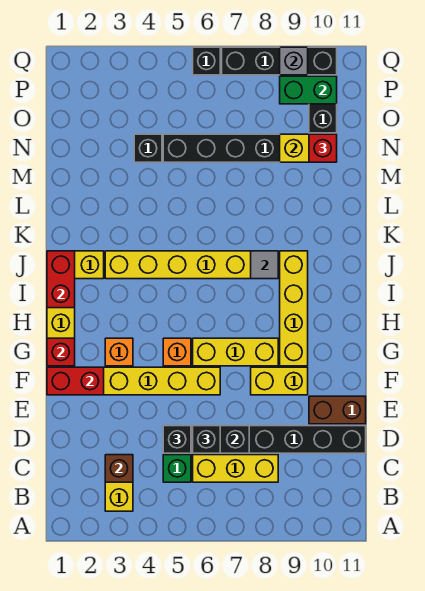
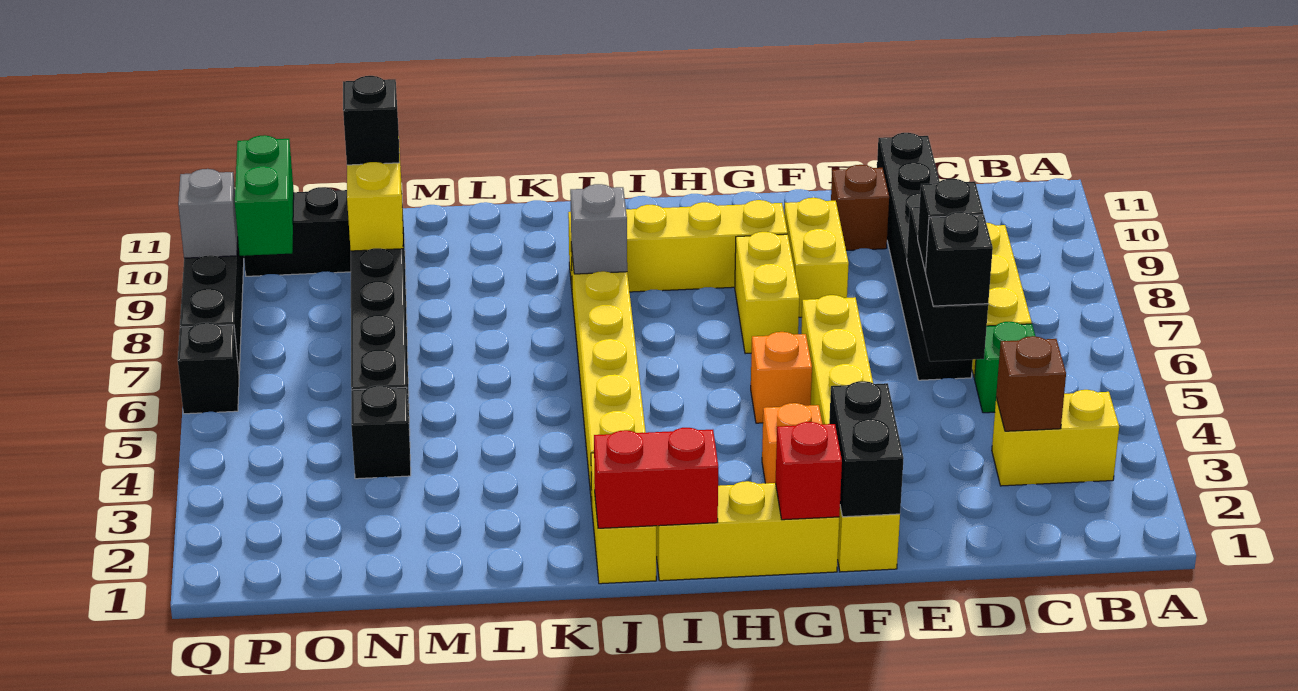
brown brick E10:E11 level 1 -> brown brick E10 level 1
red brick F1:F2 level 2 -> black brick F1:F2 level 2
yellow brick G6:G8 level 1 -> yellow brick G7:G8 level 1
grey tile J8 level 2 -> grey brick J8 level 2
red brick N10 level 3 -> black brick N10 level 3

